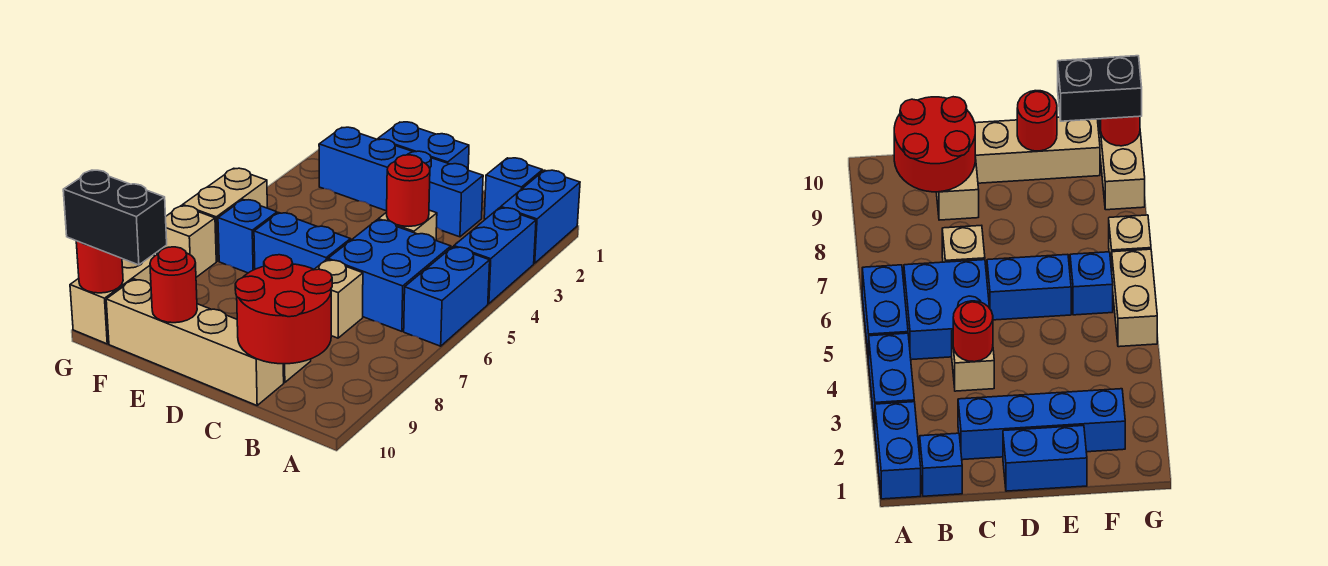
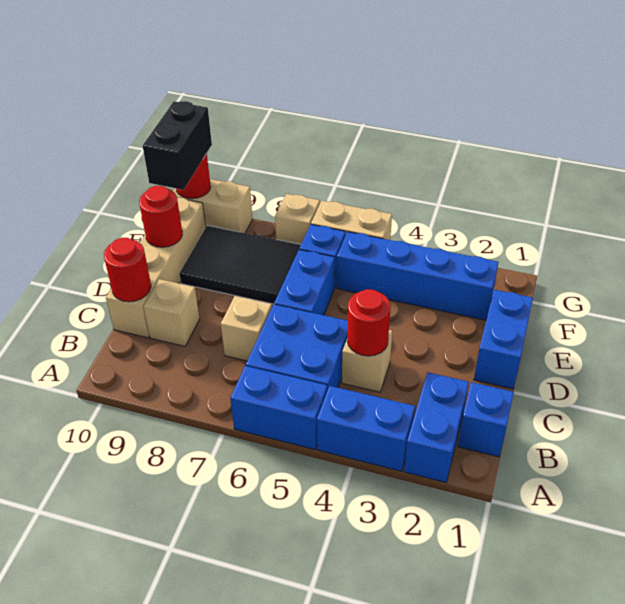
blue brick A1:A2 level 1 -> blue brick A2:B2 level 1
red round brick B9:C10 level 2 -> red round brick C10 level 2
blue brick C2:F2 level 1 -> blue brick F2:F5 level 1
none -> black tile E7:F9 level 1

